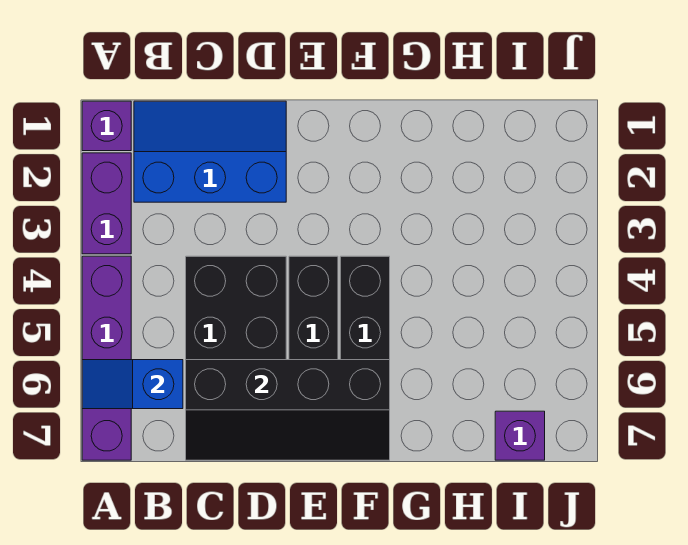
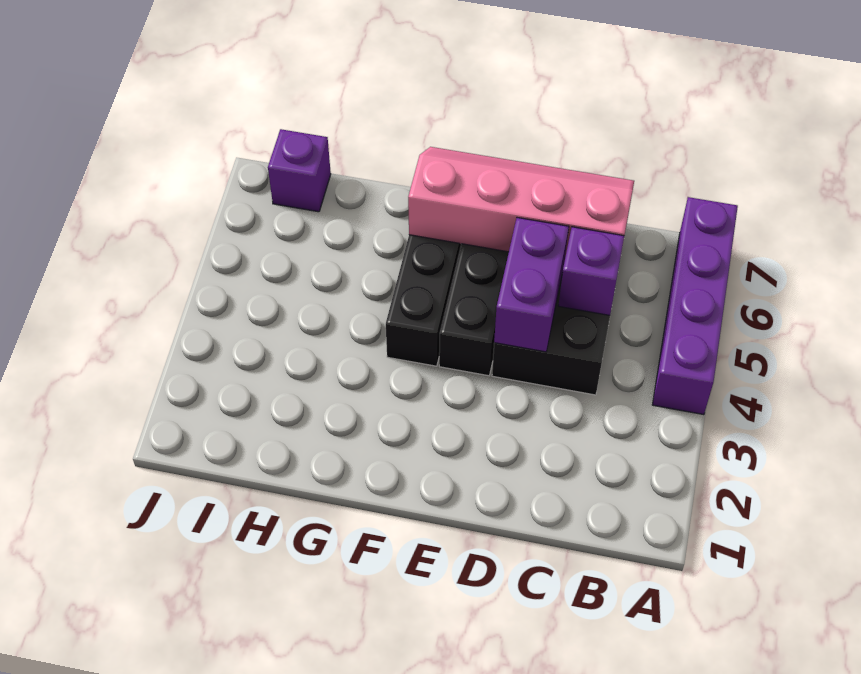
purple brick A1 level 1 -> purple brick C5 level 2
purple brick A2:A3 level 1 -> purple brick D4:D5 level 2
blue slope A6:B6 level 2 top B -> none
blue slope B1:D2 level 1 top 2 -> none
black slope C6:F7 level 2 top 6 -> pink slope C6:F7 level 2 top 6

